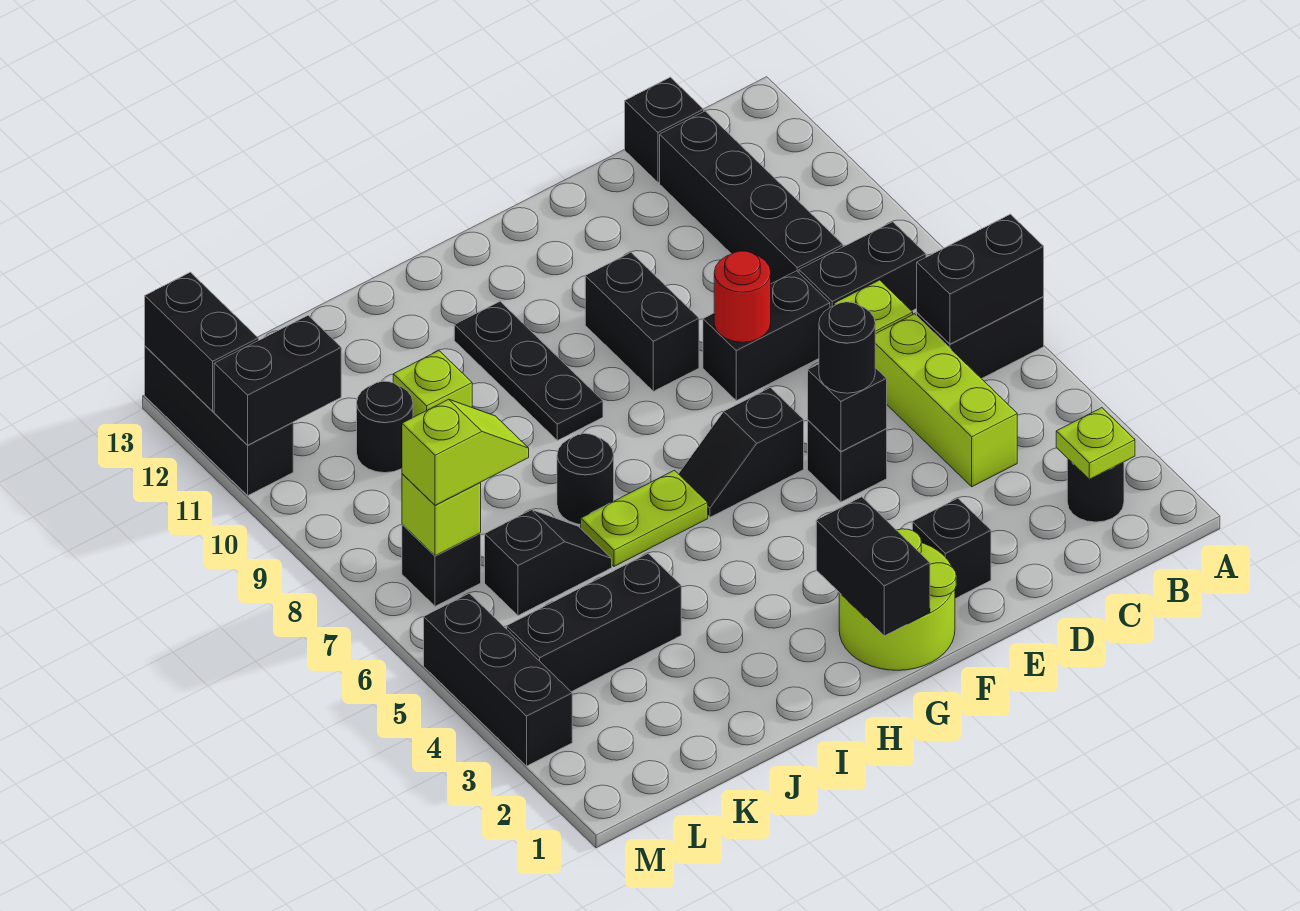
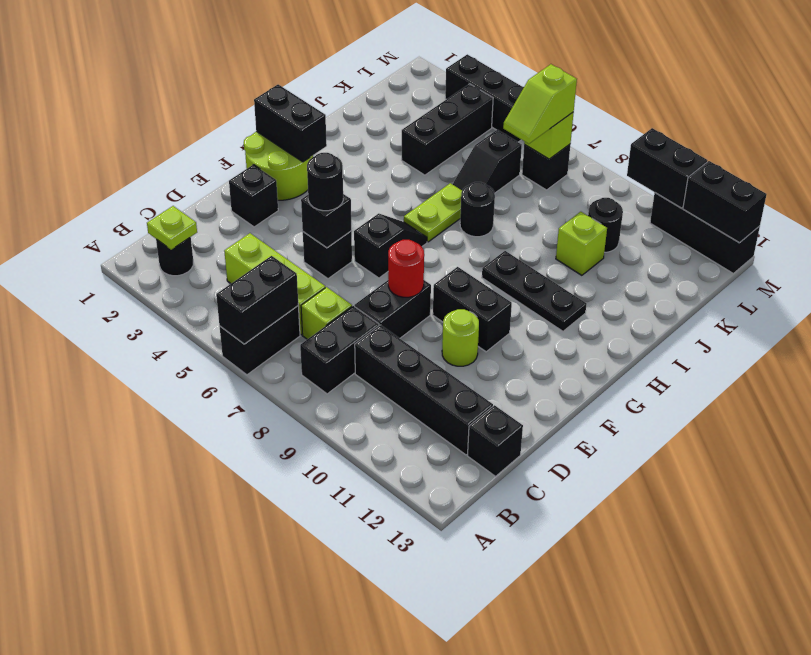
none -> lime round brick E10 level 1
black brick L11:M11 level 2 -> black brick M10:M11 level 2

